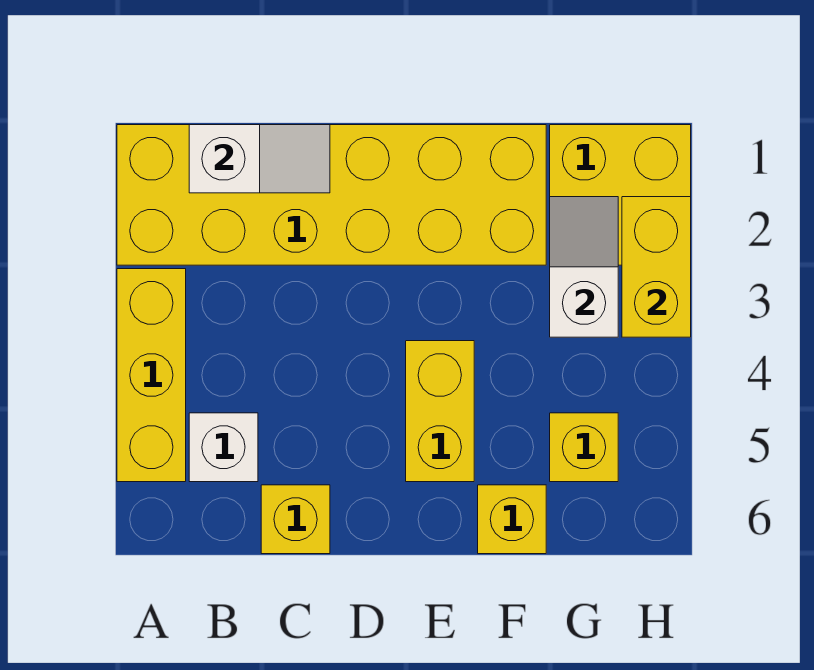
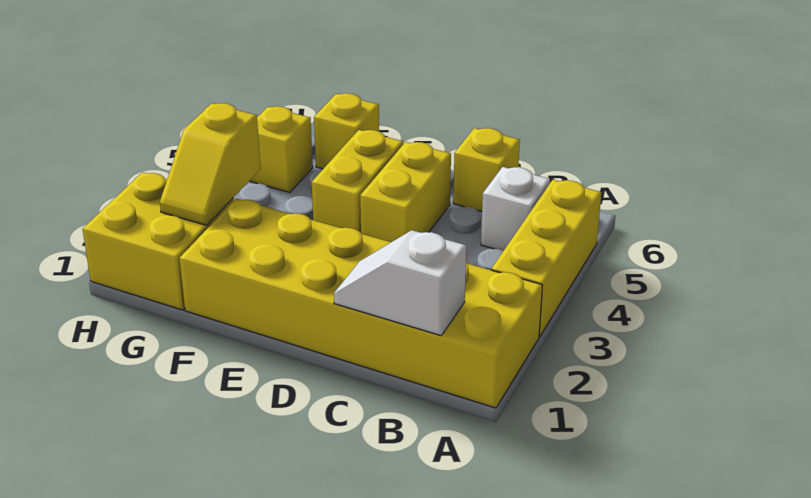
white slope G2:G3 level 2 top 3 -> yellow slope G2:G3 level 2 top 3
yellow brick H2:H3 level 2 -> yellow brick D4:D5 level 1

